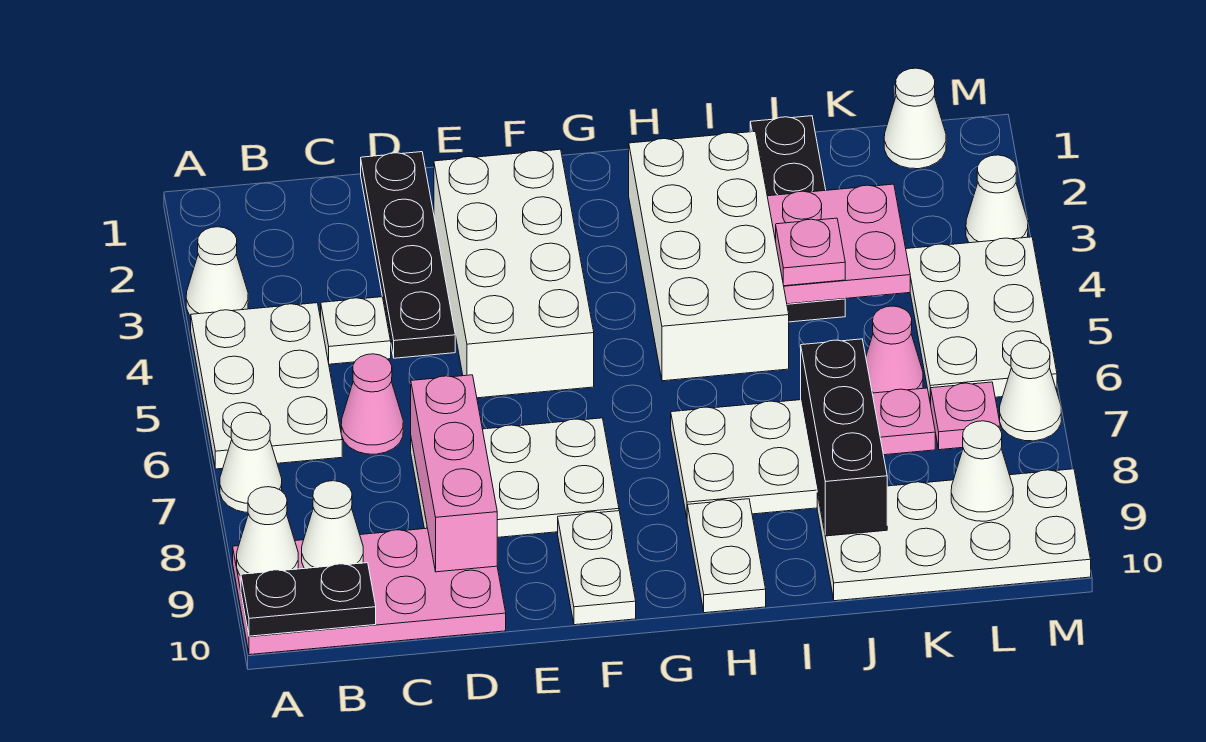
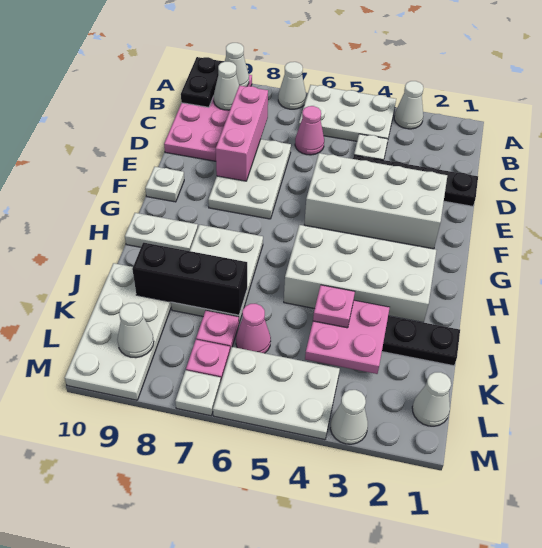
pink brick D7:D9 level 2 -> pink brick C8:E8 level 2
white plate F9:F10 level 1 -> white plate F10 level 1
white cone M7 level 1 -> white plate M7 level 1

